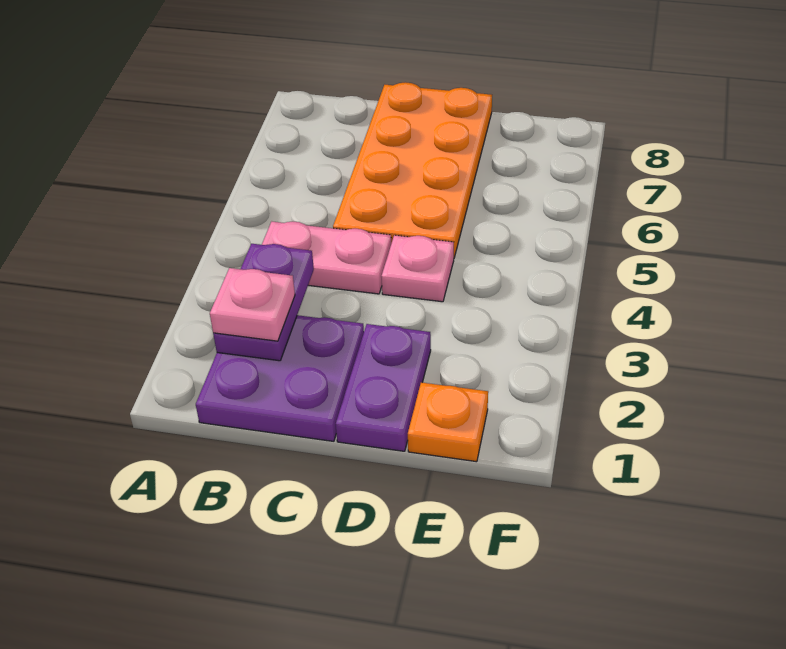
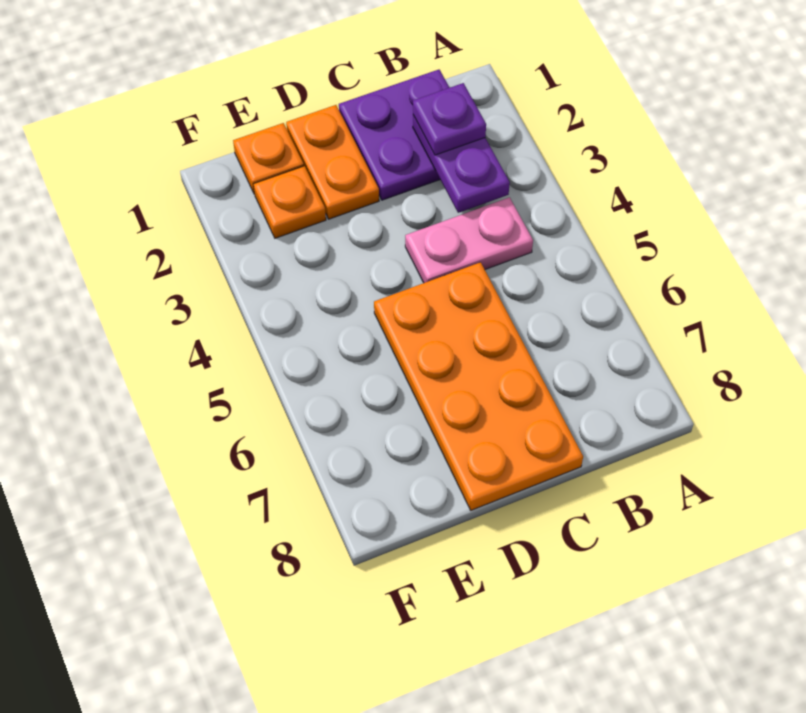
pink plate B2 level 3 -> purple plate B2 level 3
purple plate D1:D2 level 1 -> orange plate D1:D2 level 1
pink plate D4 level 1 -> none
none -> orange plate E2 level 1

